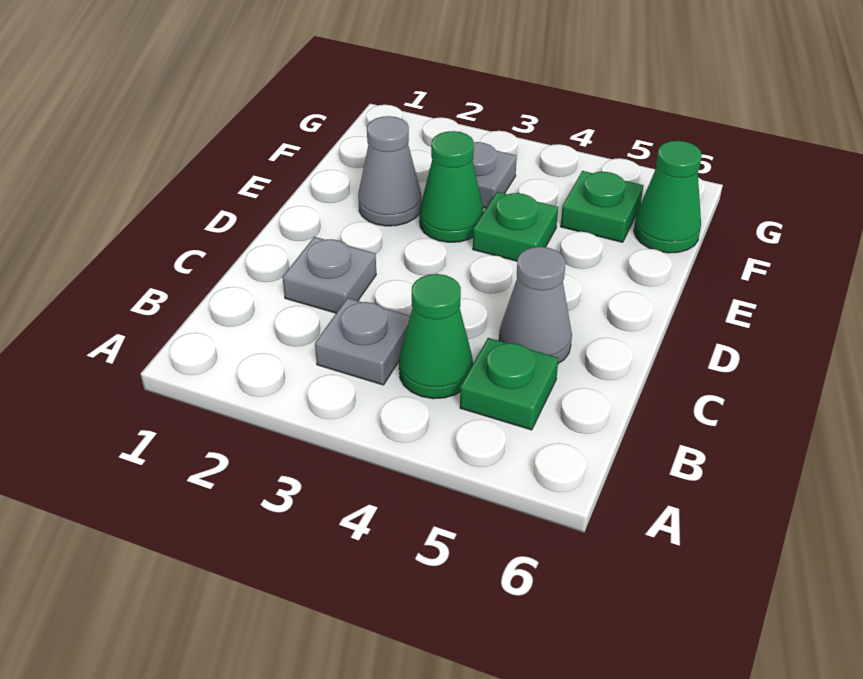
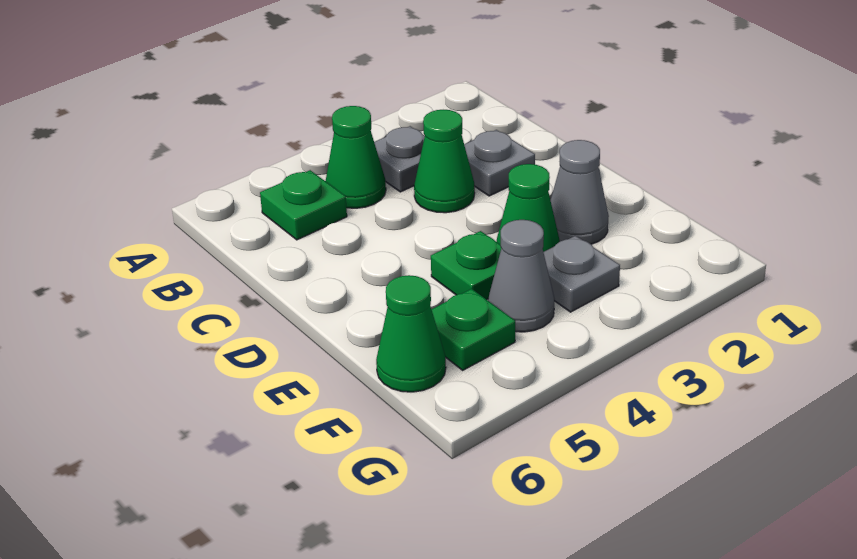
none -> green cone C3 level 1
grey cone C5 level 1 -> grey cone F4 level 1

